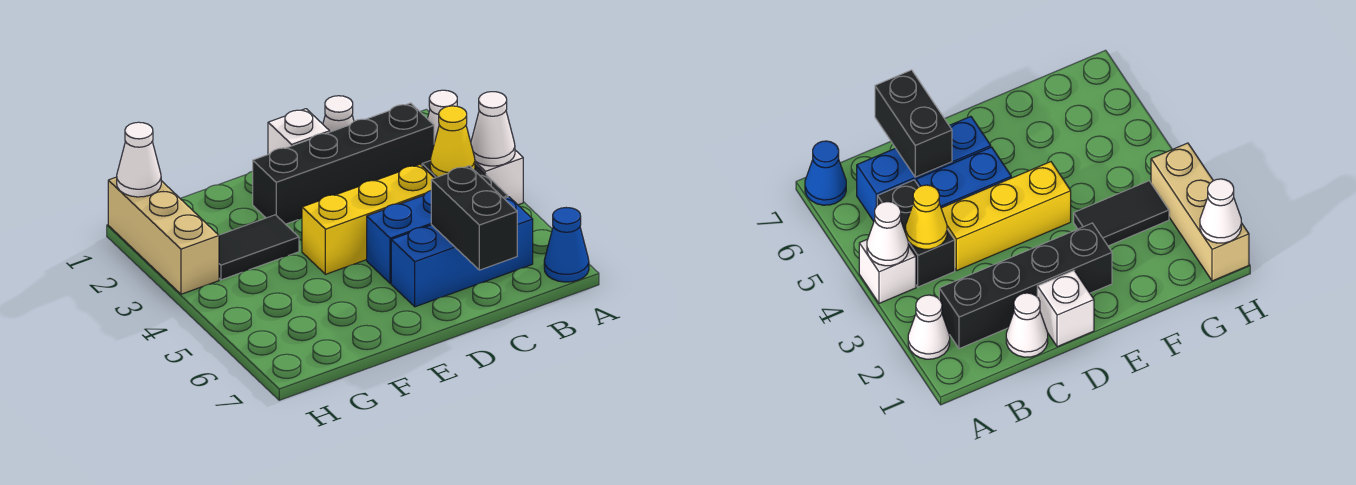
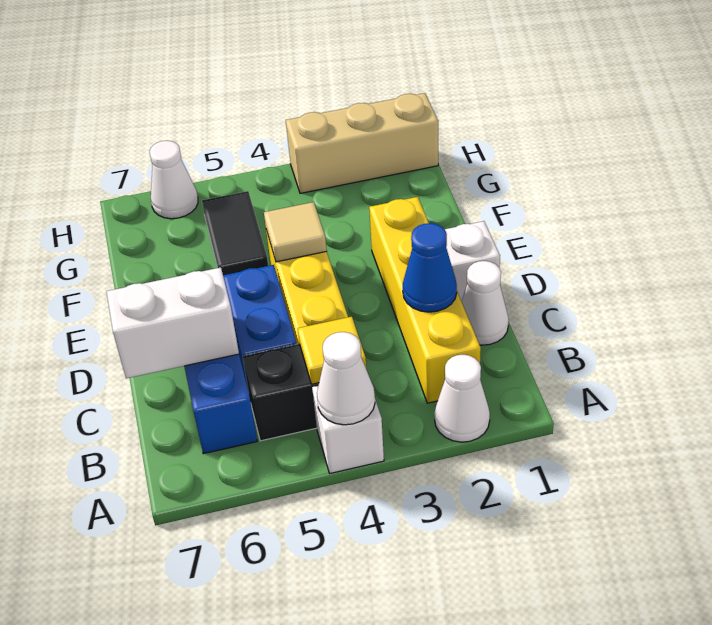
blue cone A7 level 1 -> blue cone C2 level 2
black brick B2:E2 level 1 -> yellow brick B2:E2 level 1
yellow cone B4 level 2 -> yellow tile B4 level 2
black brick C6:C7 level 2 -> white brick C6:C7 level 2
none -> tan tile E4 level 2
black tile F3:G3 level 1 -> black tile F5:G5 level 1
white cone H1 level 2 -> white cone H6 level 1

